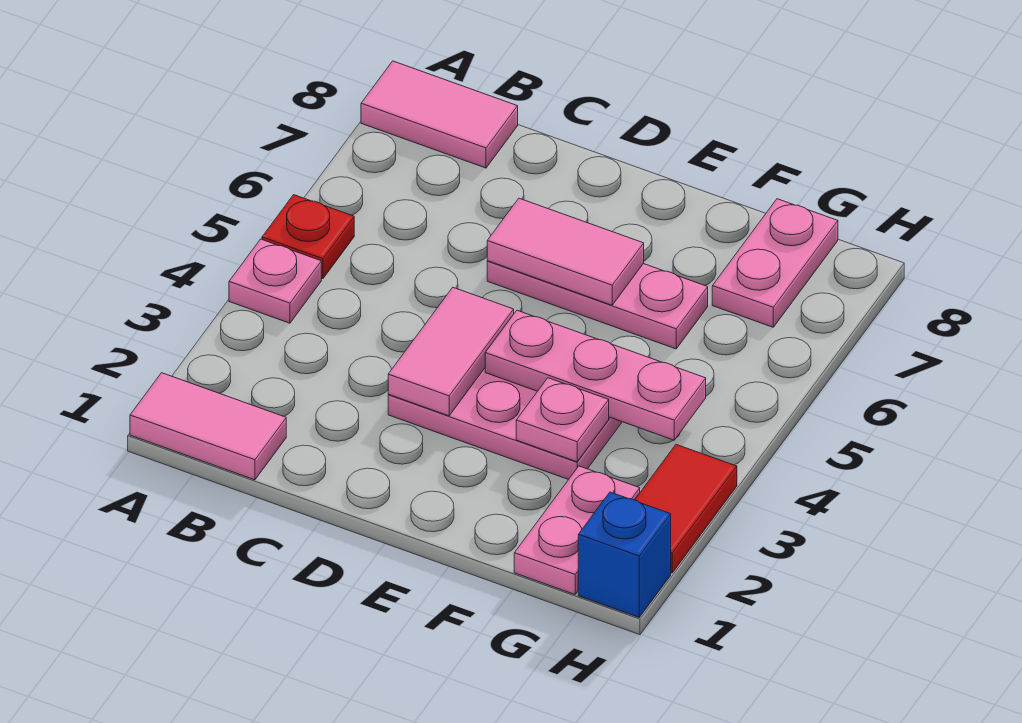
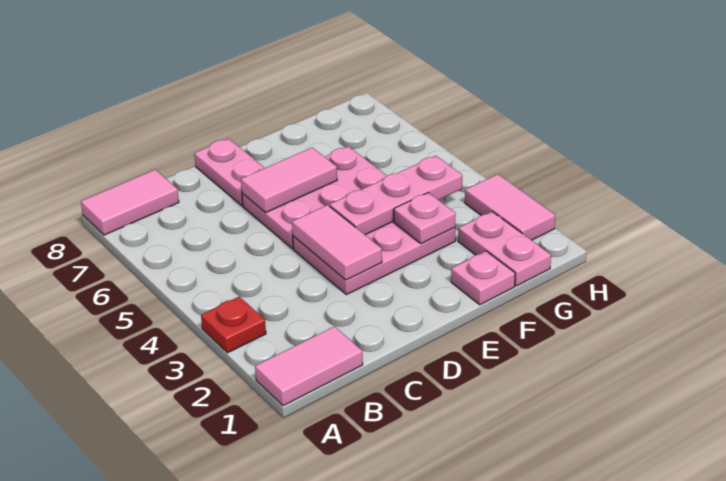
pink plate A4 level 1 -> pink plate F1 level 1
red plate A5 level 1 -> red plate A3 level 1
pink plate D6:F6 level 1 -> pink plate D5:F6 level 1
pink plate G7:G8 level 1 -> pink plate D7:D8 level 1
blue brick H1 level 1 -> none
red tile H2:H3 level 1 -> pink tile H2:H3 level 1

